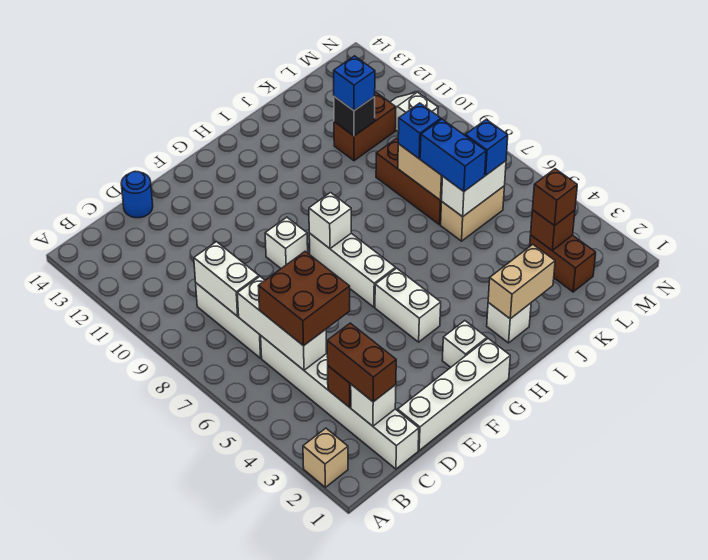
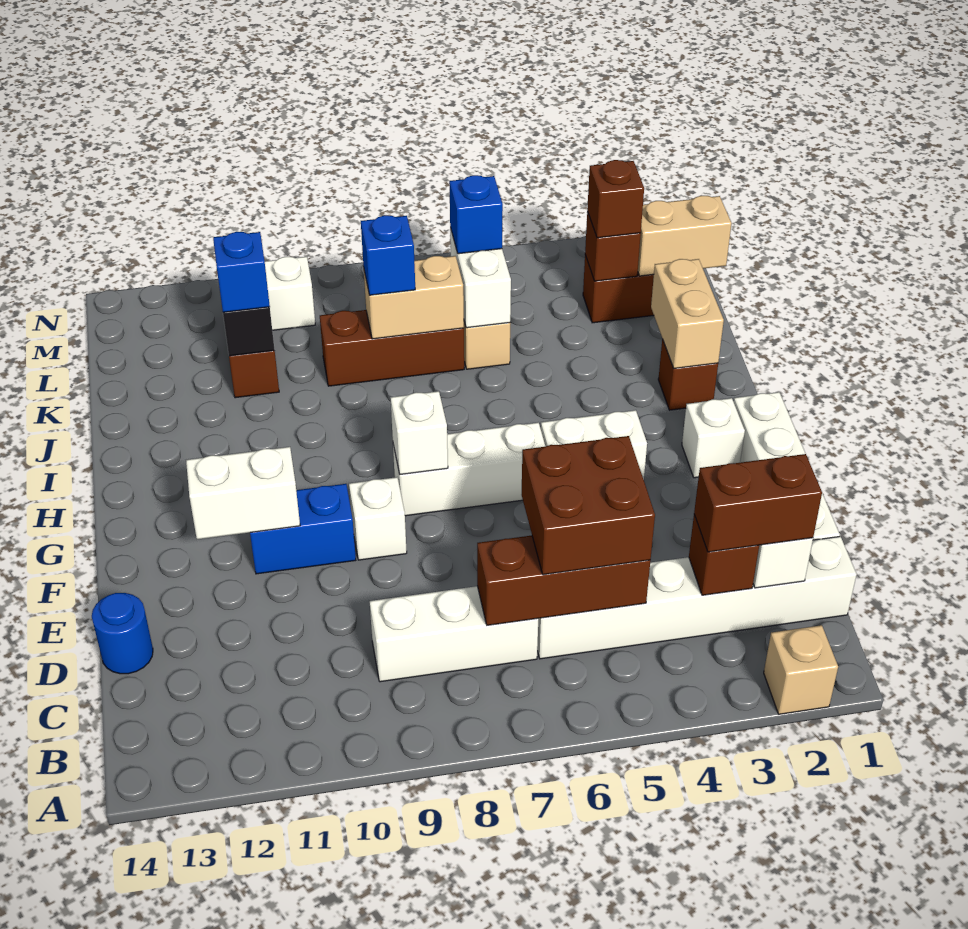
white brick C5:C7 level 2 -> brown brick C5:C7 level 2
white brick C8:C9 level 2 -> white brick F11:F12 level 2
white brick I2 level 1 -> brown brick I2 level 1
blue brick K6:K7 level 3 -> blue brick F10:F11 level 1
none -> tan brick L1:L2 level 2

